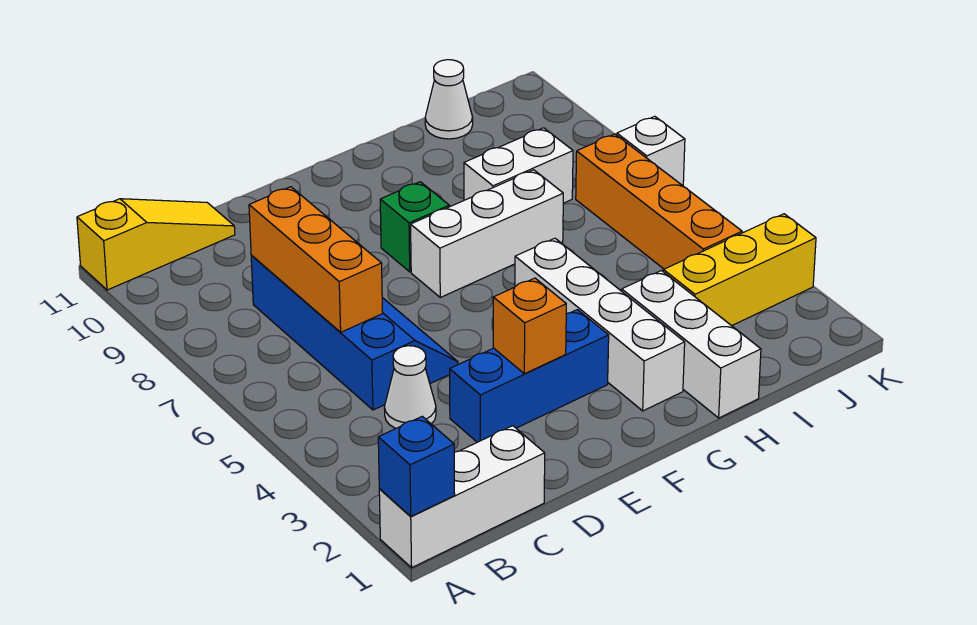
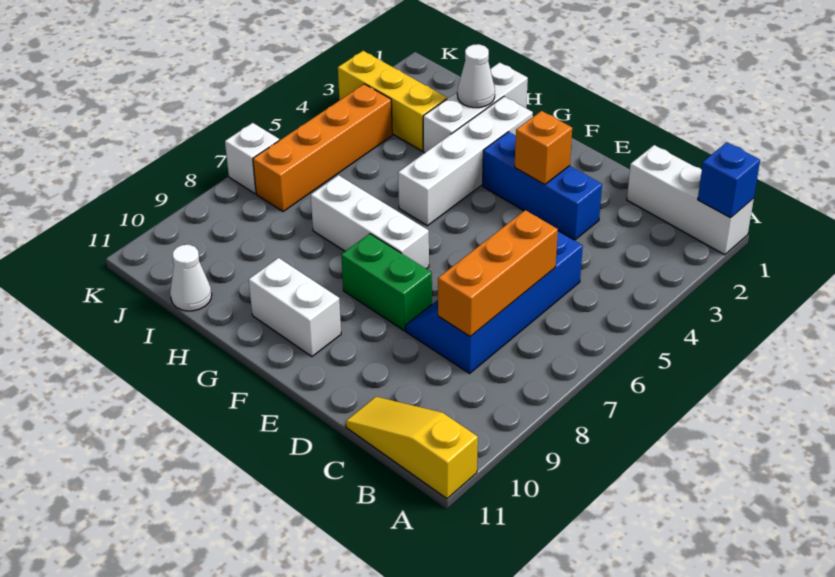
white cone C4 level 1 -> white cone H2 level 2
green brick F8 level 1 -> green brick E8:F8 level 1
white brick H8:I8 level 1 -> white brick F10:G10 level 1

